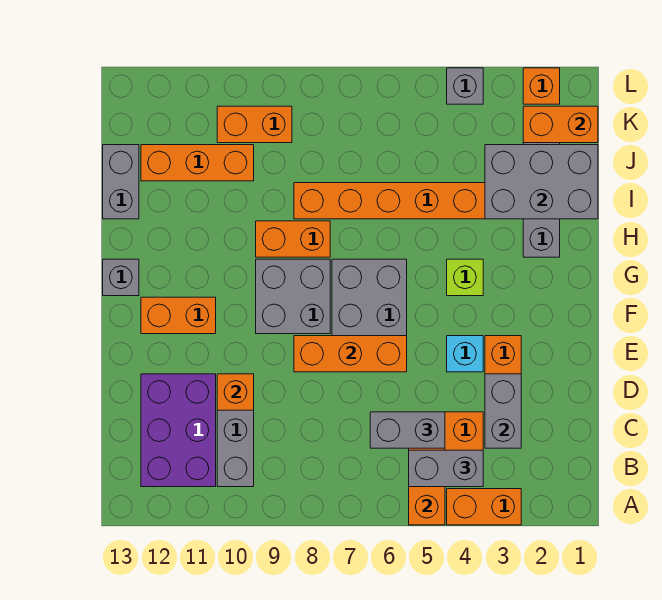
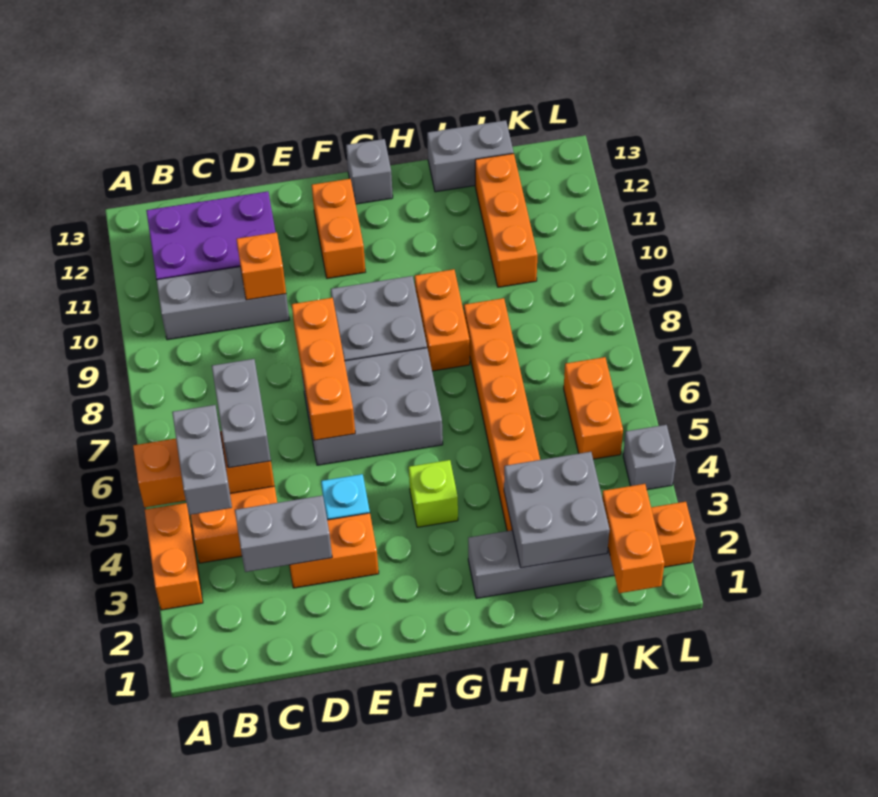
grey brick I1:J3 level 2 -> grey brick I2:J3 level 2
orange brick K9:K10 level 1 -> orange brick K5:K6 level 1

